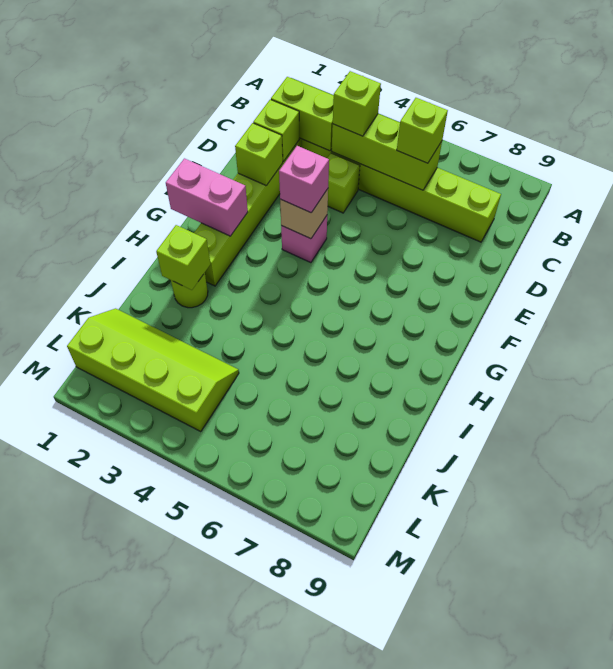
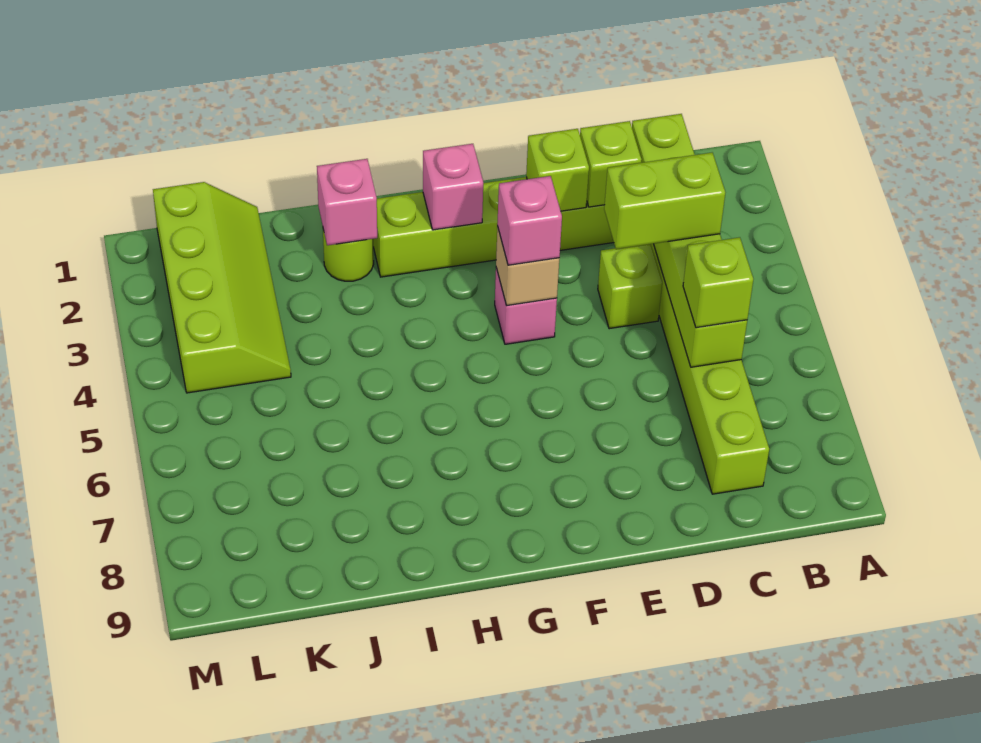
lime brick C4 level 3 -> lime brick C4:D4 level 3
pink brick G1:G2 level 2 -> pink brick G2 level 2
lime brick I2 level 2 -> pink brick I2 level 2

